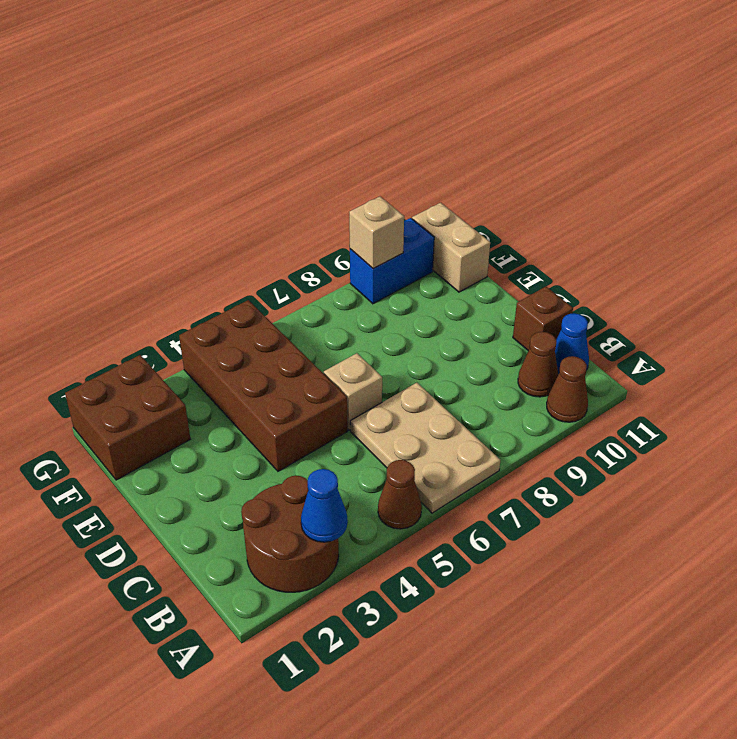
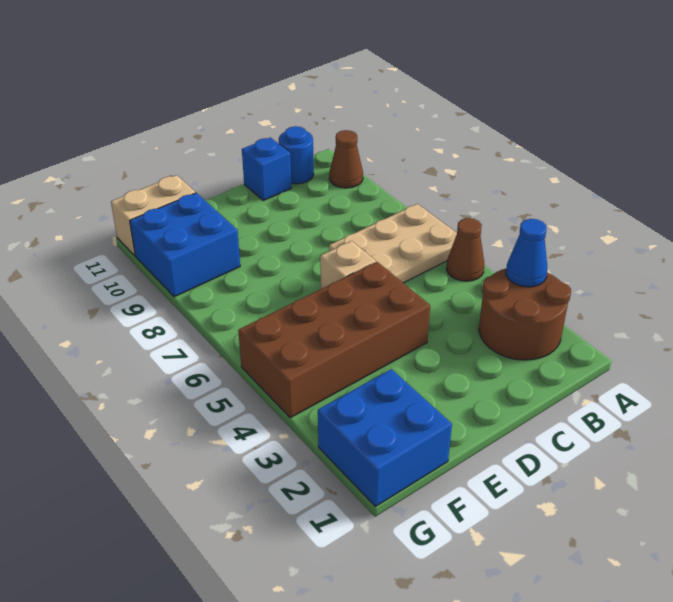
brown cone B10 level 1 -> none
blue cone B11 level 1 -> blue round brick B11 level 1
brown brick C11 level 1 -> blue brick C11 level 1
brown brick F1:G2 level 1 -> blue brick F1:G2 level 1
blue brick G9:G10 level 1 -> blue brick F9:G10 level 1
tan brick G9 level 2 -> none

